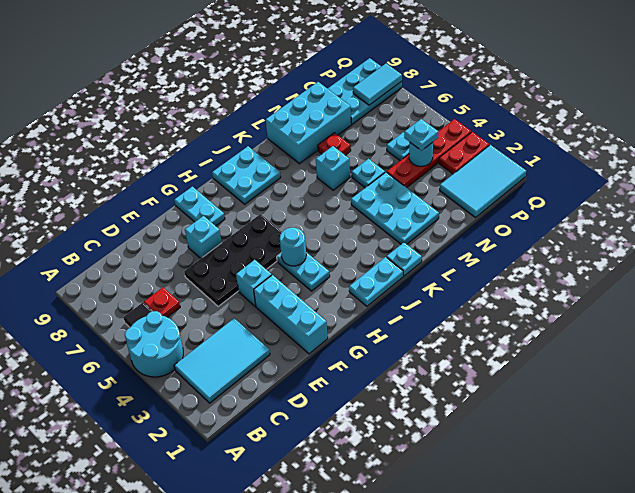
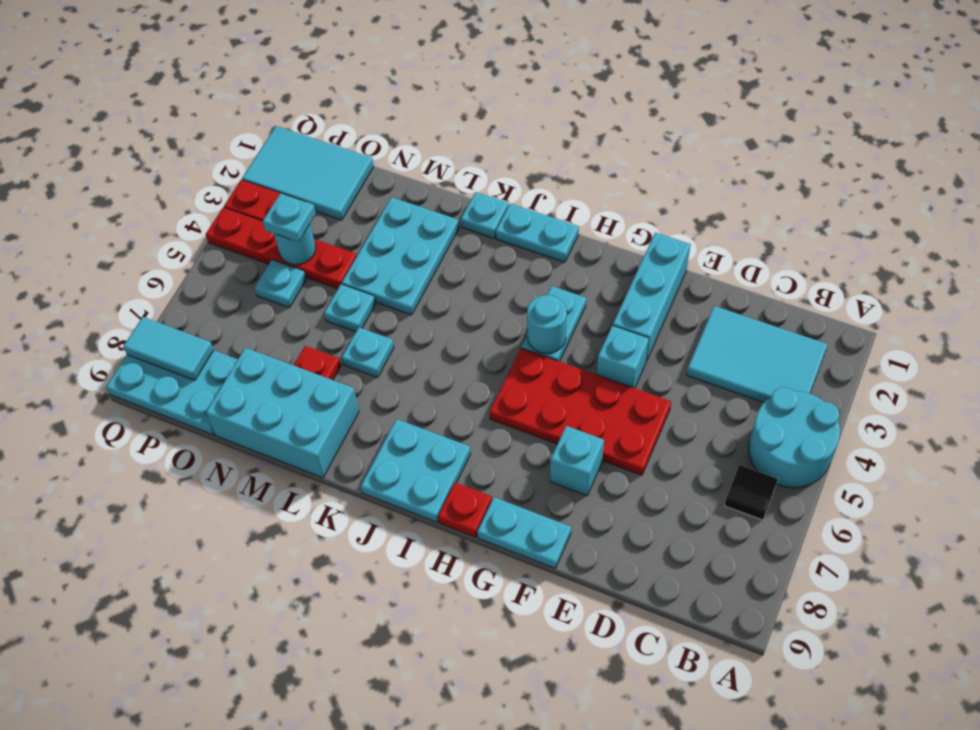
red plate C6 level 1 -> red plate H9 level 1
black plate E5:H6 level 1 -> red plate E5:H6 level 1
cyan plate G8:G9 level 1 -> cyan plate F9:G9 level 1
cyan brick L6 level 1 -> cyan plate L6 level 1

